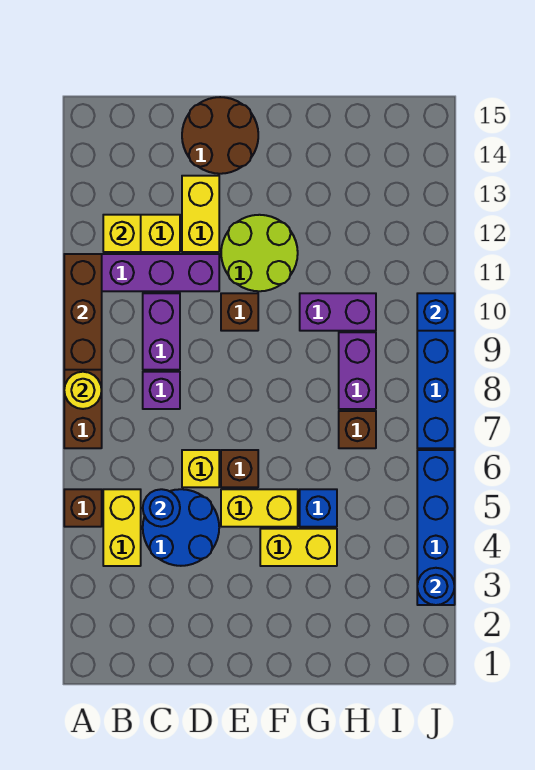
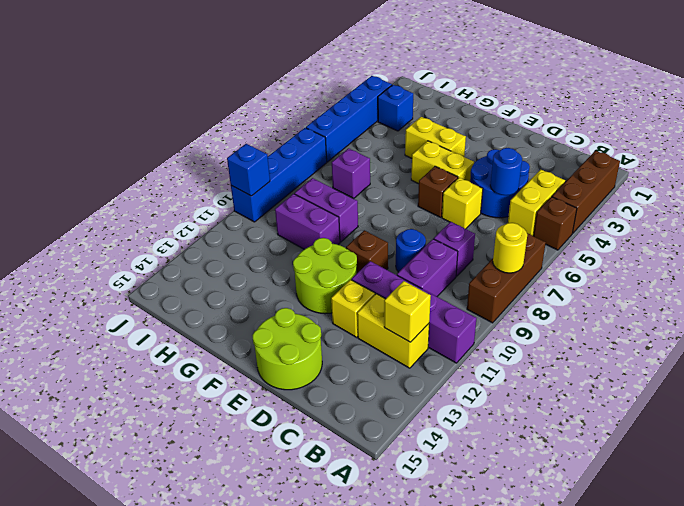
brown brick A9:A11 level 2 -> brown brick A2:A4 level 1
yellow brick D12:D13 level 1 -> yellow brick D12 level 1
brown round brick D14:E15 level 1 -> lime round brick D14:E15 level 1
blue brick G5 level 1 -> blue brick I3 level 1
brown brick H7 level 1 -> purple brick H7 level 1
purple brick H8:H9 level 1 -> purple brick G9:H9 level 1
blue round brick J3 level 2 -> blue round brick D9 level 1

